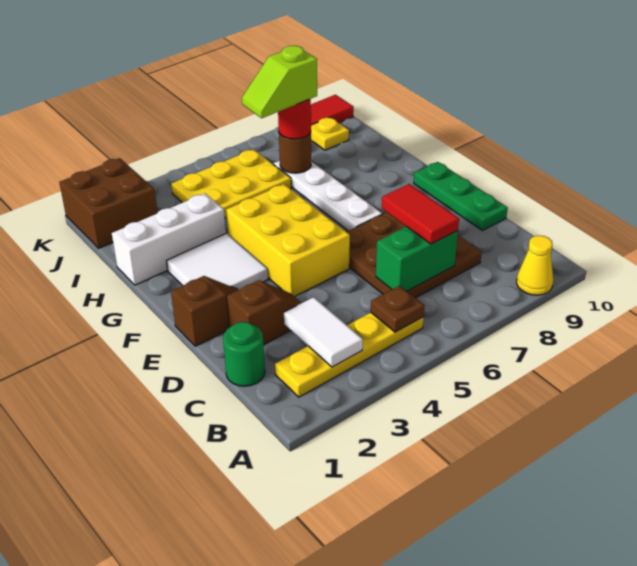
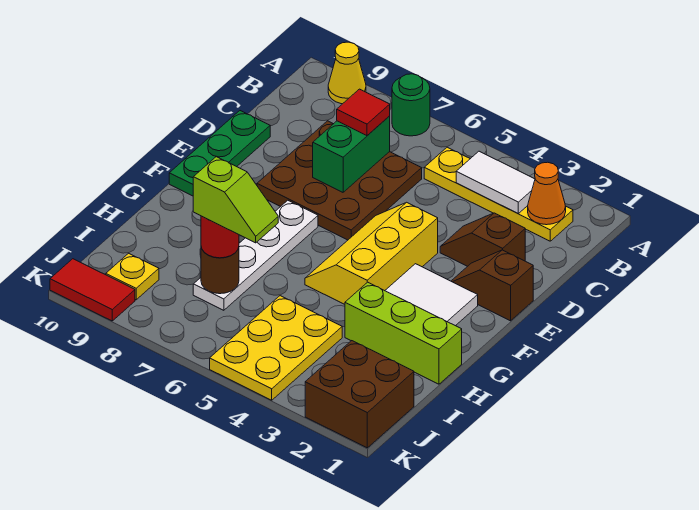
none -> orange cone B2 level 2
white tile B3:C3 level 2 -> white tile B3:B4 level 2
brown plate B5 level 2 -> none
green round brick C1 level 1 -> green round brick A7 level 1
green brick C6:C7 level 2 -> green brick C7:D7 level 2
red tile C7:D7 level 3 -> red tile C7 level 3
yellow brick E4:G5 level 1 -> yellow slope E4:G5 level 1 top 4
white brick H1:H3 level 1 -> lime brick H1:H3 level 1
yellow plate I4:J6 level 1 -> yellow plate I4:K5 level 1

